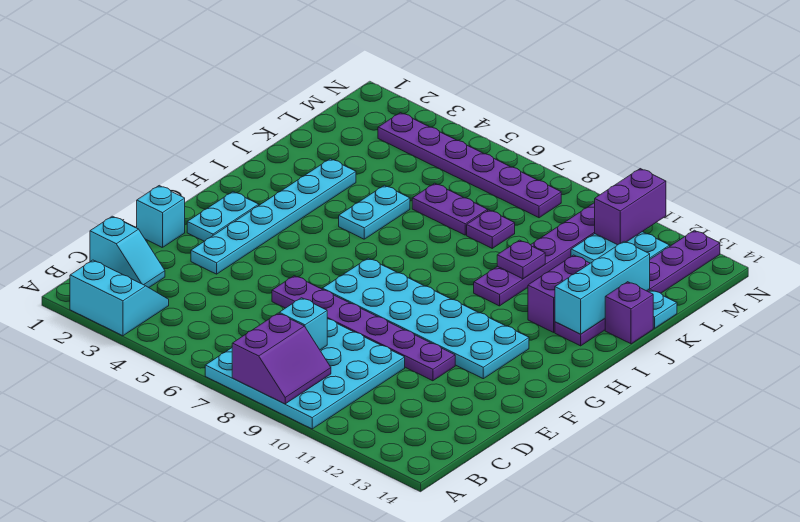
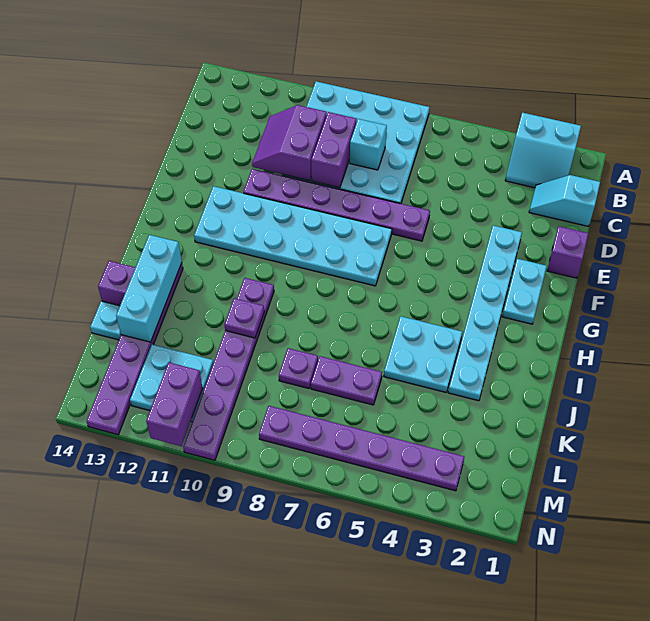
purple slope A8:B9 level 2 top 8 -> purple slope C10:D11 level 2 top 10
cyan brick E1 level 1 -> purple brick E1 level 1
cyan plate I5:J5 level 1 -> cyan plate I4:J5 level 1
purple brick I12:J12 level 1 -> purple brick C9:D9 level 2

